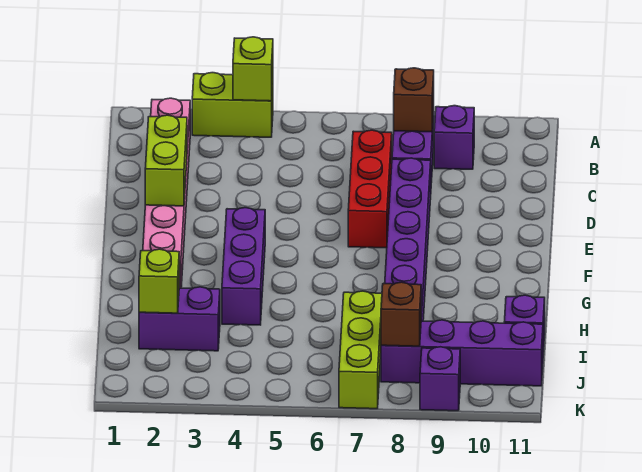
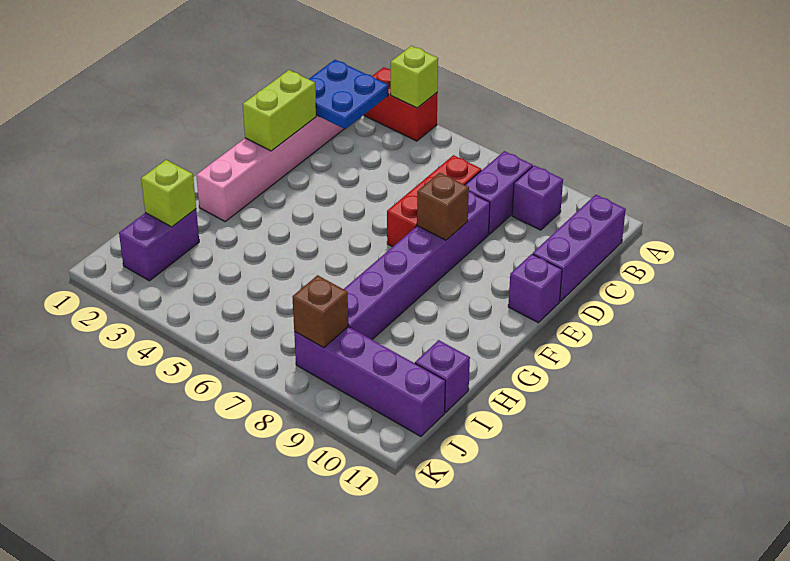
lime brick A3:A4 level 1 -> red brick A3:A4 level 1
none -> blue plate B2:C3 level 2
brown brick B8 level 2 -> brown brick E8 level 2
purple brick F4:H4 level 1 -> purple brick B11:D11 level 1
purple brick I2:I3 level 1 -> purple brick I2:J2 level 1
lime brick I7:K7 level 1 -> none
purple brick K9 level 1 -> purple brick E11 level 1

